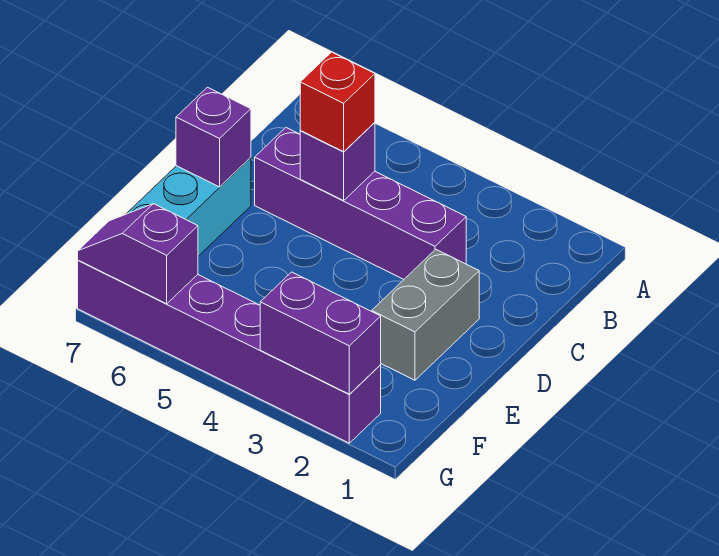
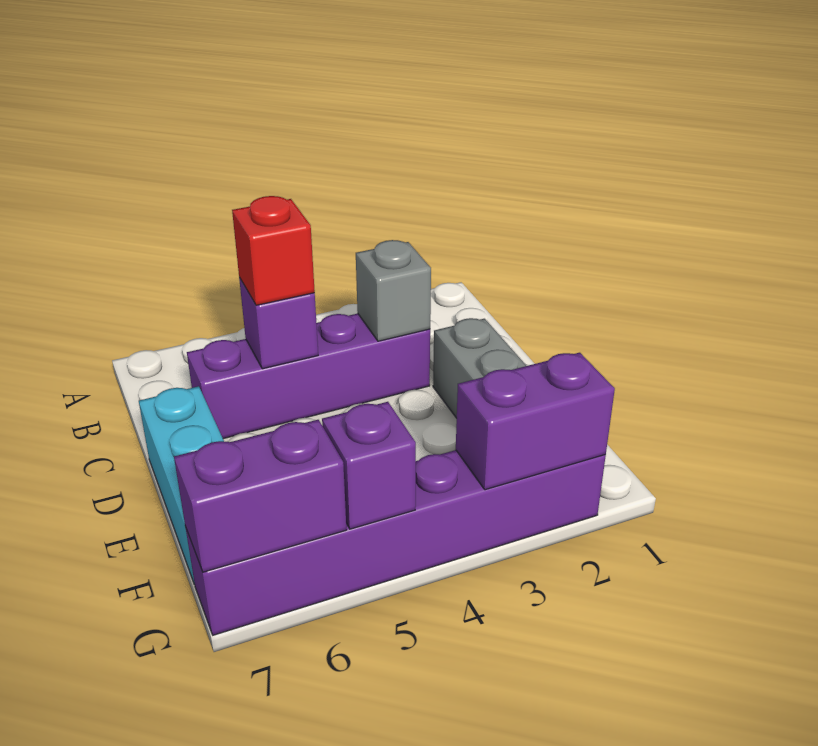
none -> grey brick C3 level 2
purple brick D7 level 2 -> purple brick G5 level 2
purple slope G6:G7 level 2 top 6 -> purple brick G6:G7 level 2

